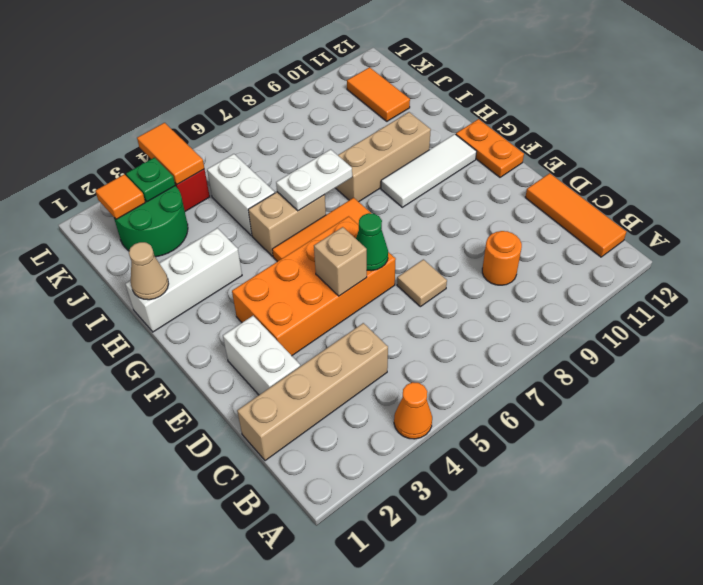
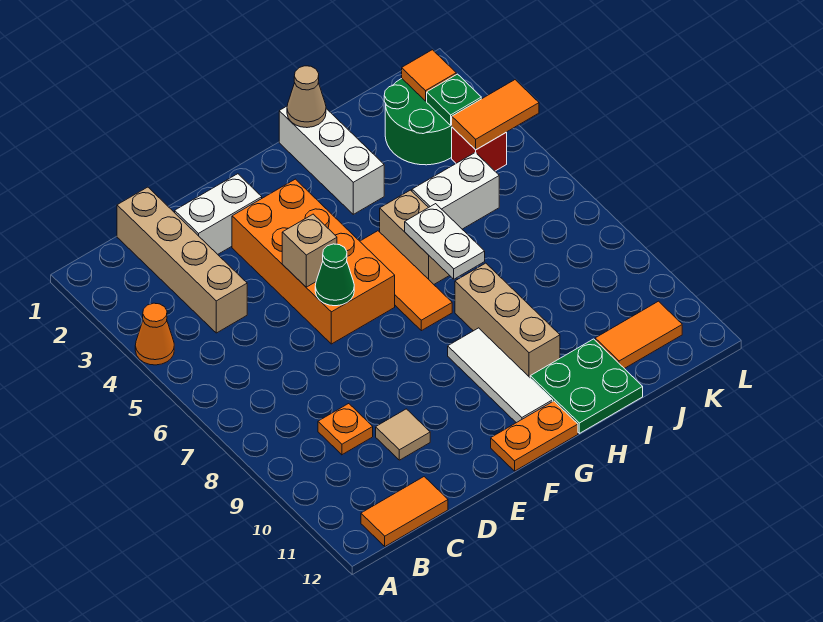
orange tile B12:D12 level 1 -> orange tile B12:C12 level 1
orange round brick C9 level 1 -> orange plate C9 level 1
tan tile D7 level 1 -> tan tile D10 level 1
none -> green plate H11:I12 level 1

